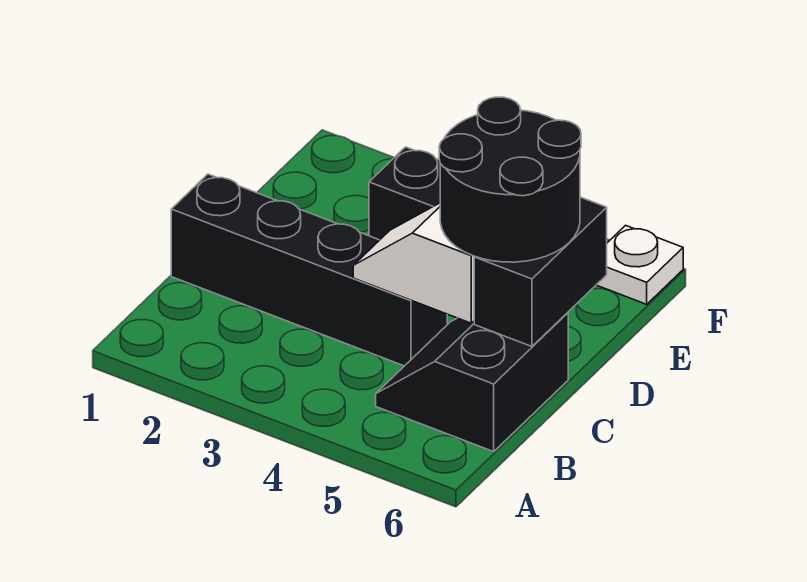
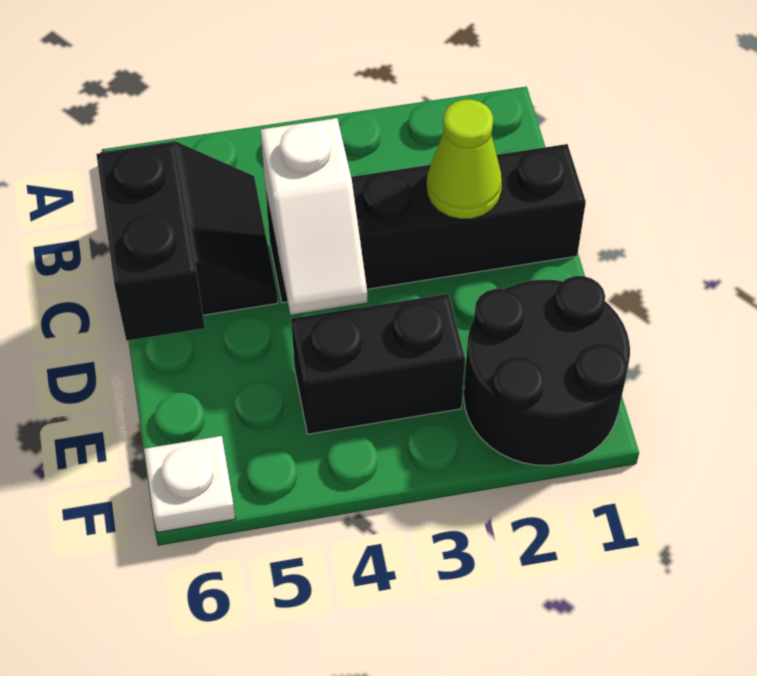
none -> lime cone C2 level 2
white slope C4:C5 level 2 top 5 -> white slope C4:D4 level 2 top C
black round brick C5:D6 level 3 -> black round brick E1:F2 level 1

